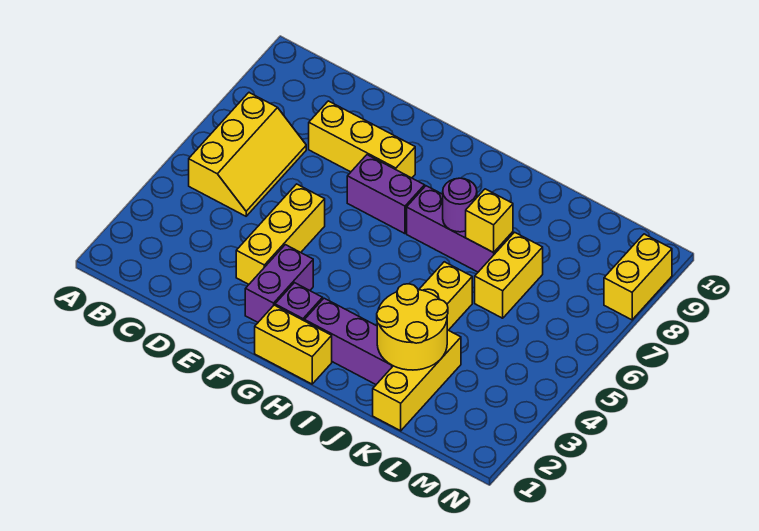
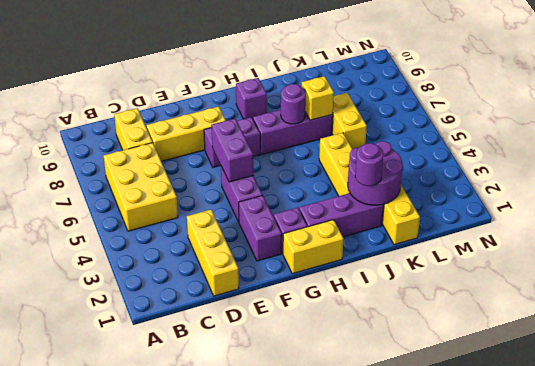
yellow slope B5:C7 level 1 top B -> yellow brick B5:C7 level 1
yellow brick E3:E5 level 1 -> yellow brick D1:D3 level 1
none -> purple brick F4:F5 level 1
none -> purple brick F5:F6 level 2
none -> purple brick H9 level 1
yellow round brick J2:K3 level 2 -> purple round brick J2:K3 level 2
none -> purple round brick J2 level 3
yellow brick N8:N9 level 1 -> yellow brick C8:C9 level 1

